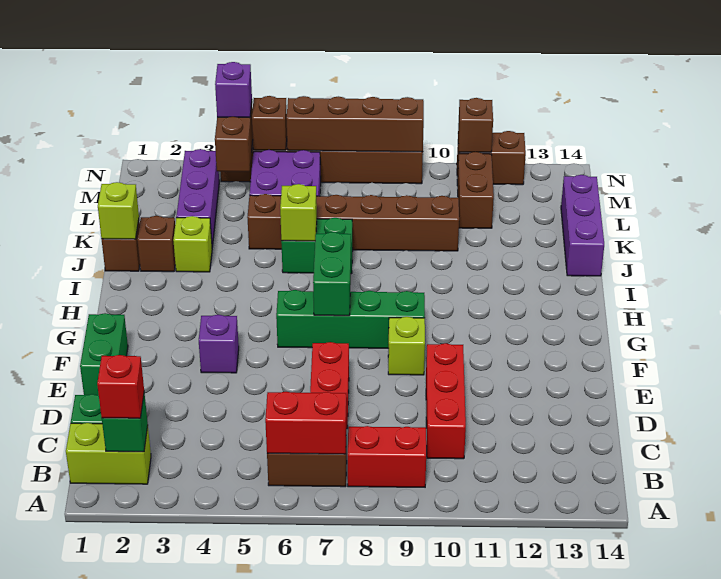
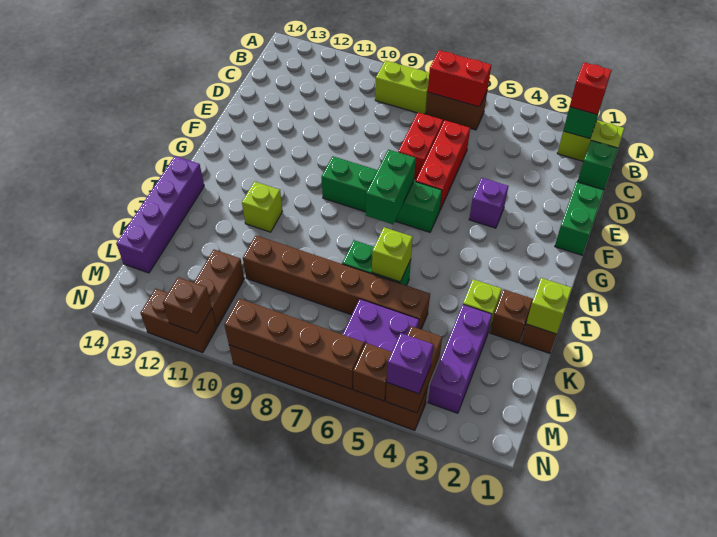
red brick B8:B9 level 1 -> lime brick B8:B9 level 1
red brick C10:E10 level 1 -> red brick D6:F6 level 1
lime brick F9 level 1 -> lime brick I11 level 1
purple brick J14:L14 level 1 -> purple brick I14:L14 level 1

